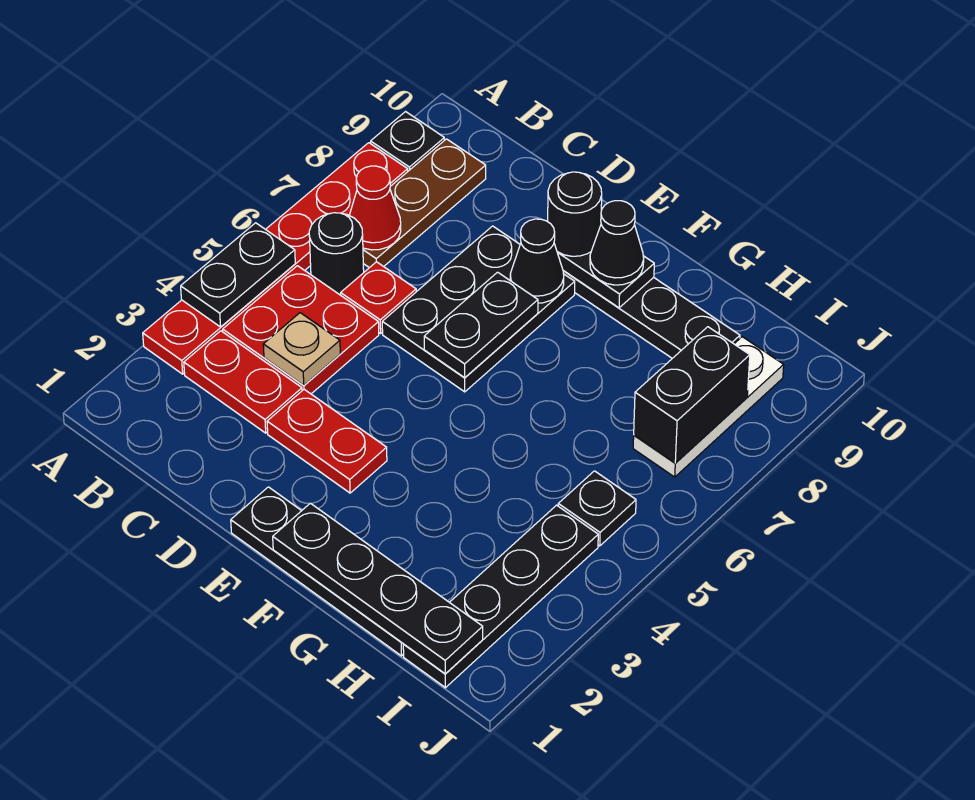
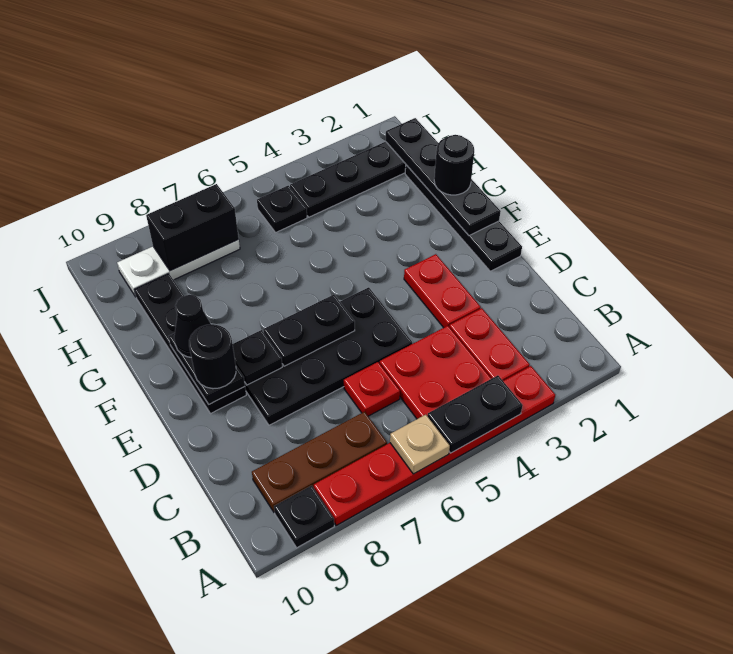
black round brick B6 level 1 -> black round brick G1 level 3
red cone B7 level 2 -> none
tan plate C4 level 2 -> tan plate A6 level 2
black plate D6:E8 level 1 -> black plate D5:E8 level 1
black cone E8 level 2 -> black plate E8 level 2

